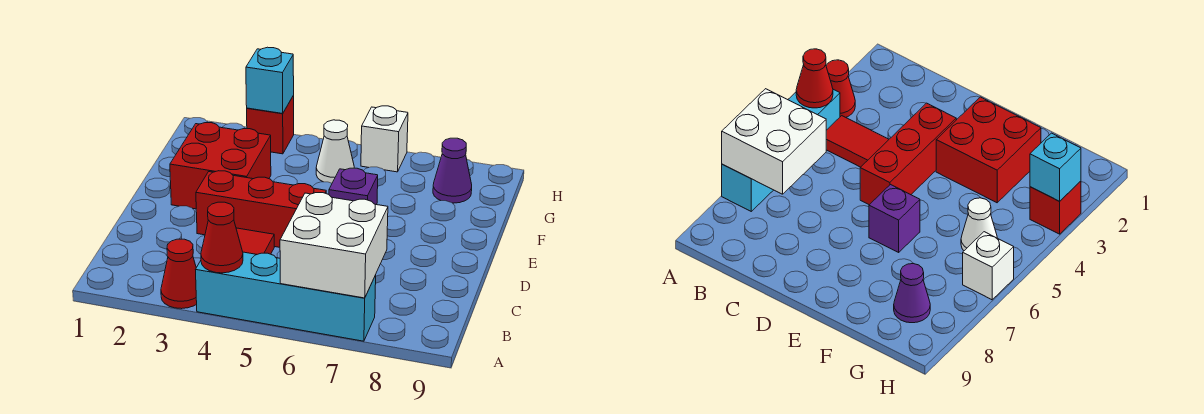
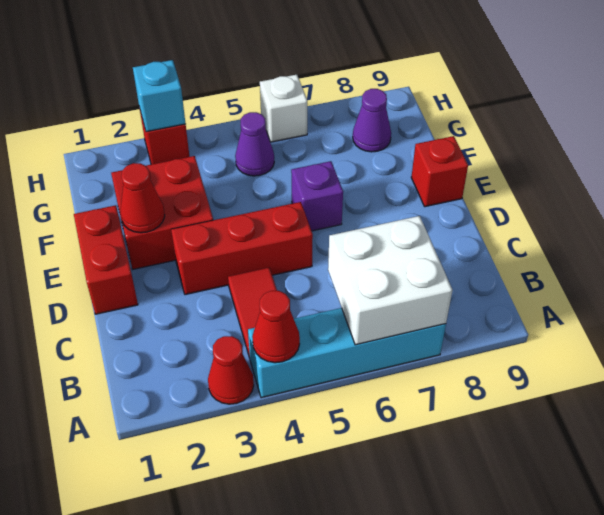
none -> red brick D1:E1 level 1
none -> red cone E2 level 2
none -> red brick E9 level 1
white cone G5 level 1 -> purple cone G5 level 1

